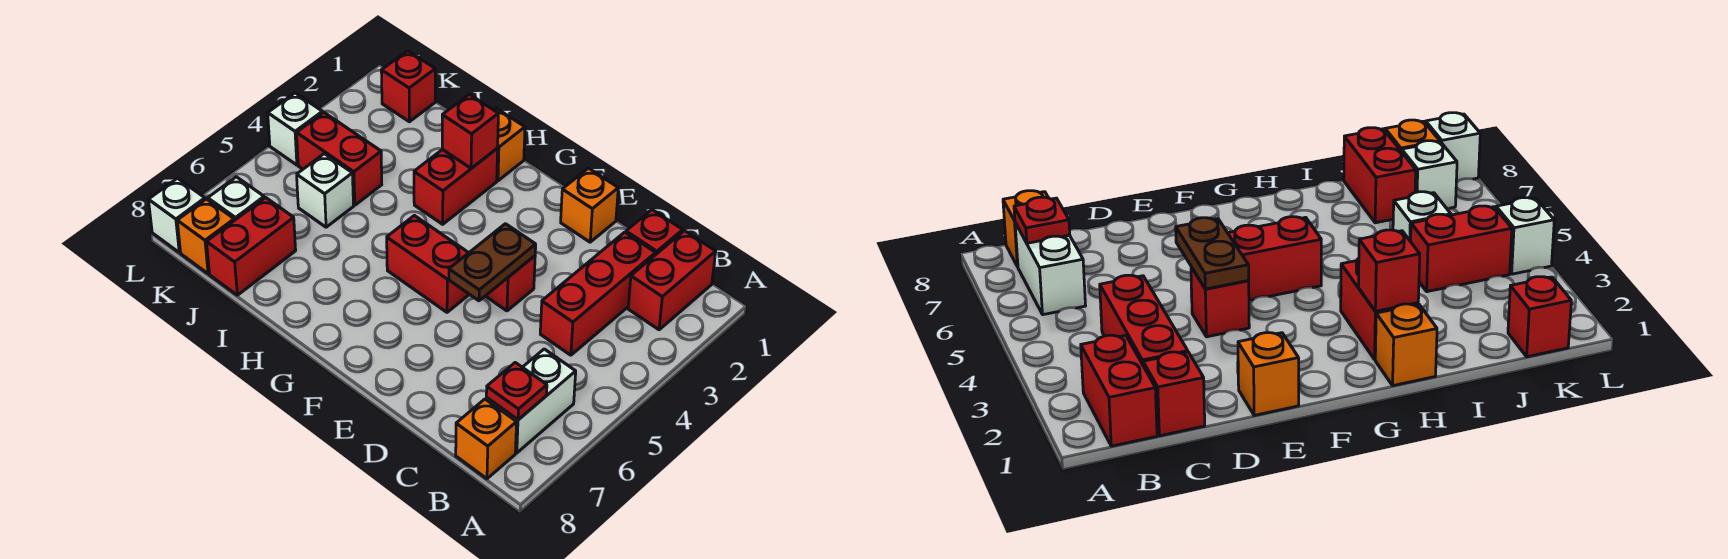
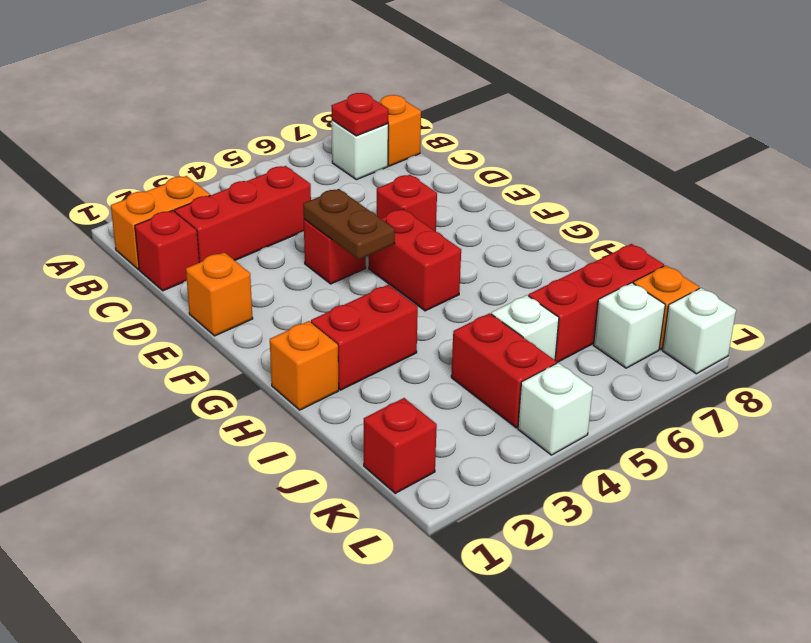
red brick B1:B2 level 1 -> orange brick B1:B2 level 1
white brick B6:B7 level 1 -> white brick B7 level 1
brown plate E4:E5 level 2 -> brown plate E4:F4 level 2
red brick H2 level 2 -> red brick E6 level 1
red brick J7:J8 level 1 -> red brick J6:J8 level 1

